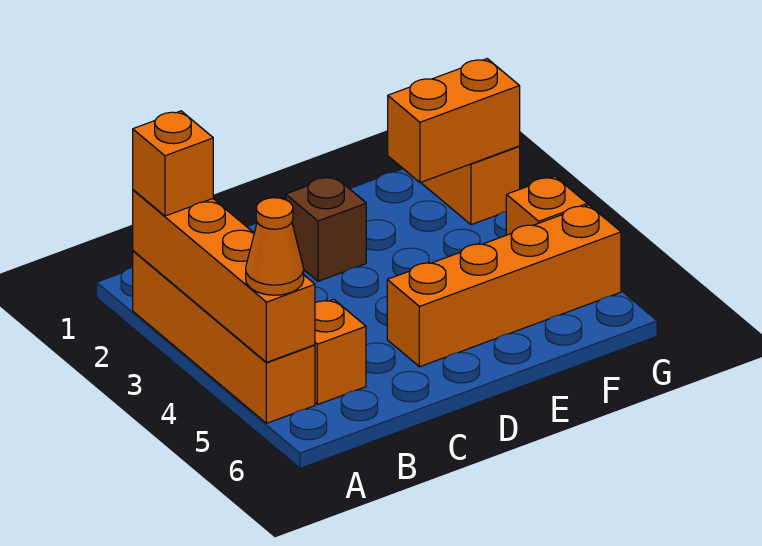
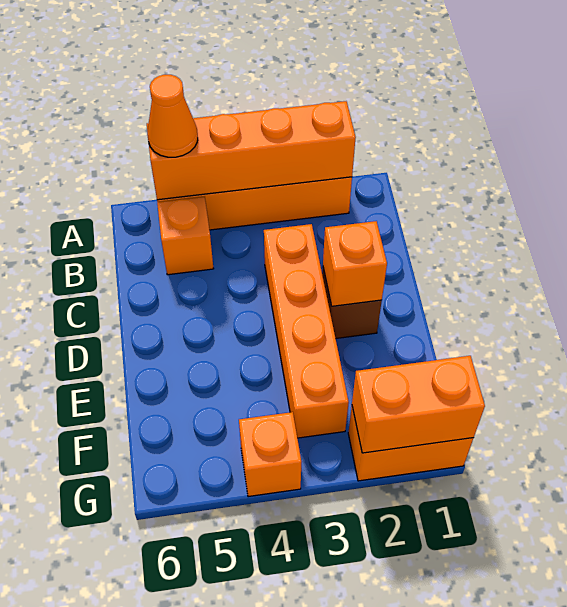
orange brick A2 level 3 -> orange brick D2 level 2
orange brick D5:G5 level 1 -> orange brick C3:F3 level 1
orange brick F2:G2 level 2 -> orange brick G1:G2 level 2

